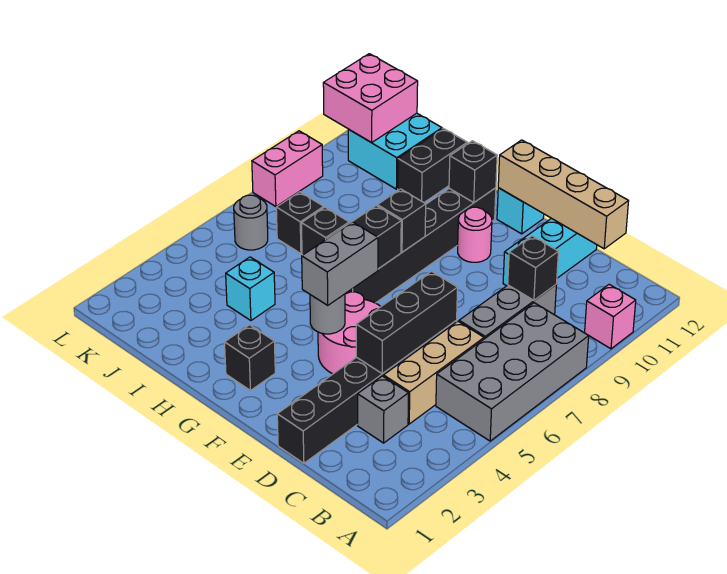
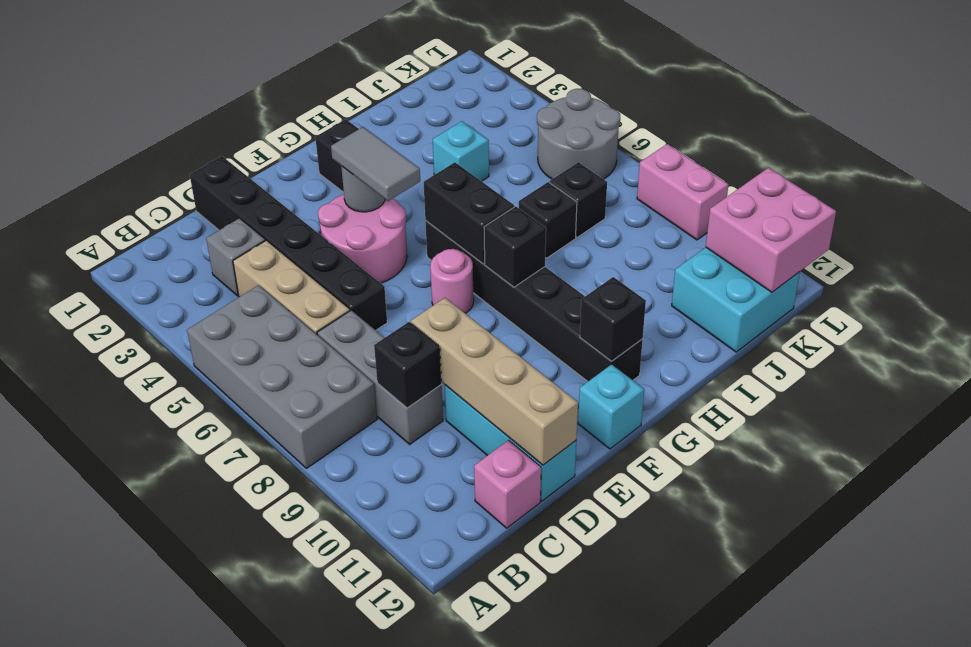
pink brick A10 level 1 -> pink brick C12 level 1
tan brick C12:F12 level 2 -> tan brick D9:D12 level 2
black brick D4:D6 level 2 -> none
grey brick F4:F5 level 3 -> grey tile F4:F5 level 3
pink round brick F10 level 1 -> pink round brick F7 level 1
black brick I11:I12 level 1 -> none
grey round brick K6 level 1 -> grey round brick K5:L6 level 1

